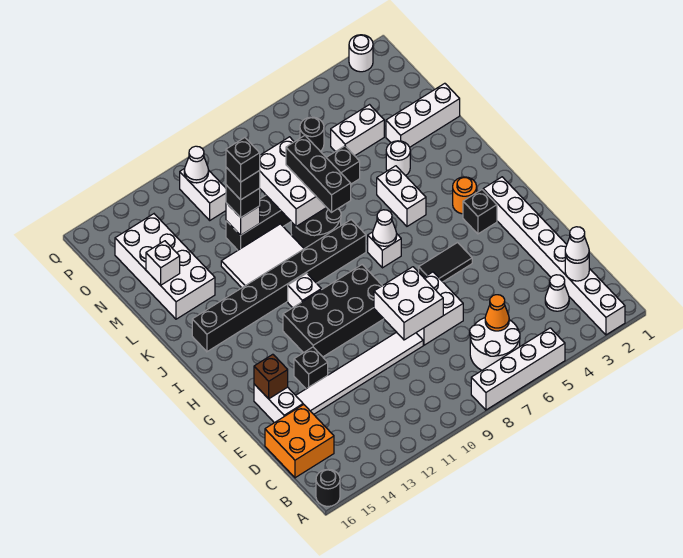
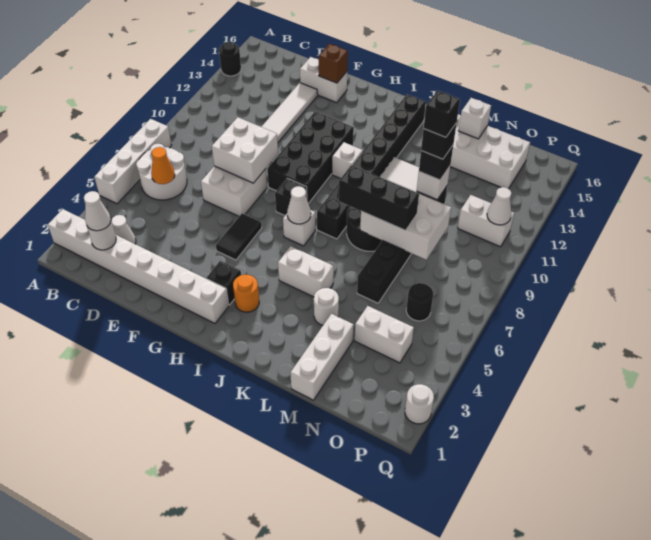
black round brick A16 level 1 -> black round brick A14 level 1
orange brick C15:D16 level 1 -> none
black brick F13 level 1 -> black brick H8 level 1
white brick N4:N5 level 1 -> white brick N4:O4 level 1

